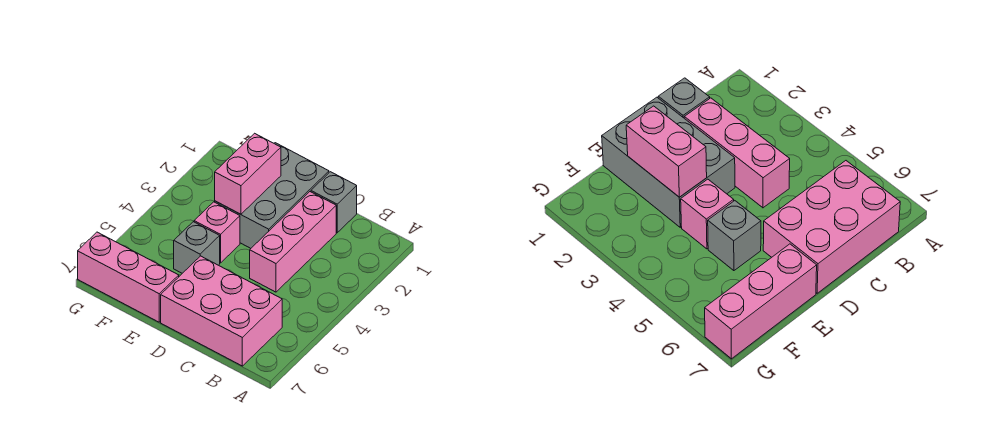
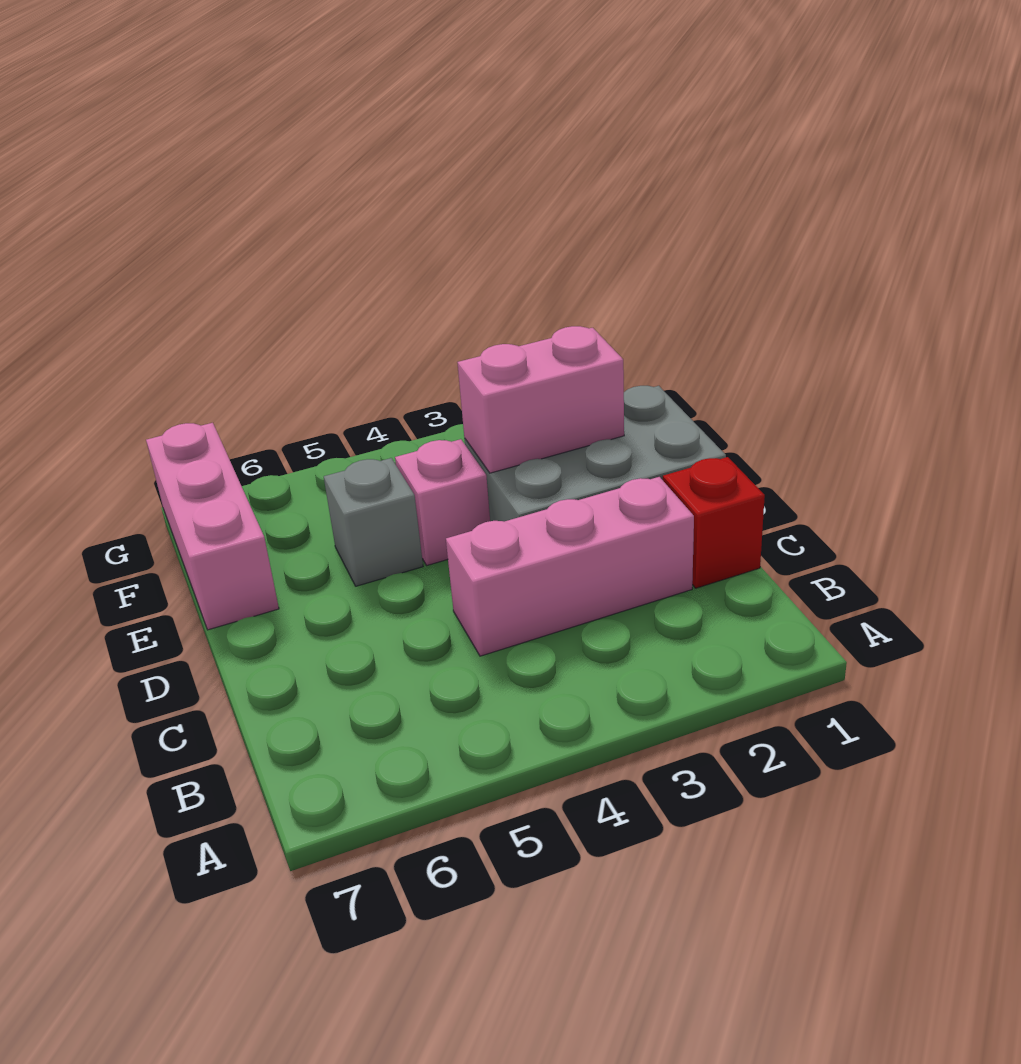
pink brick B6:D7 level 1 -> none
grey brick C1 level 1 -> red brick C1 level 1

